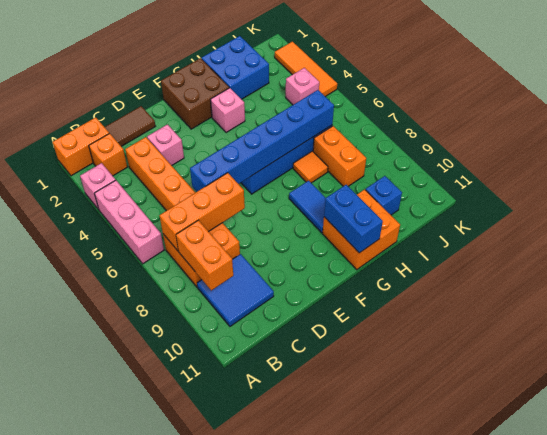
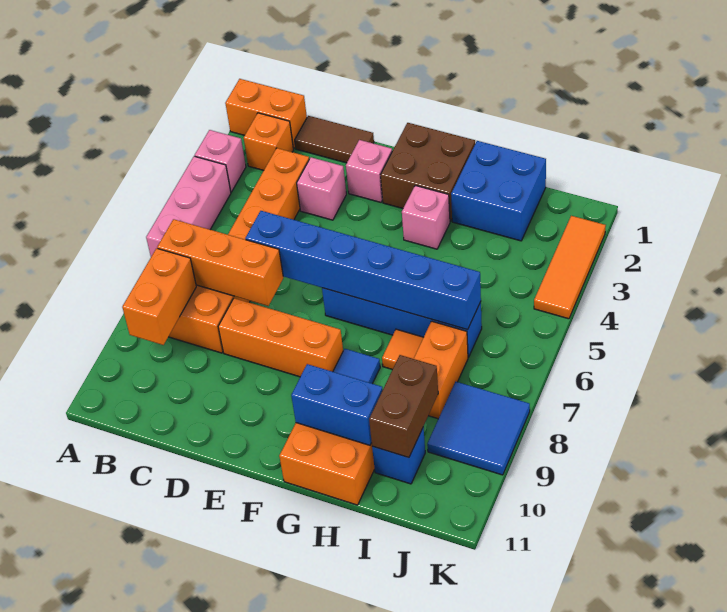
blue tile B9:C10 level 1 -> blue tile J8:K9 level 1
none -> orange brick D8:F8 level 1
blue brick G10:G11 level 2 -> blue brick G10:H10 level 2
none -> brown brick I9:I10 level 2
pink brick J4 level 1 -> pink brick E2 level 1

